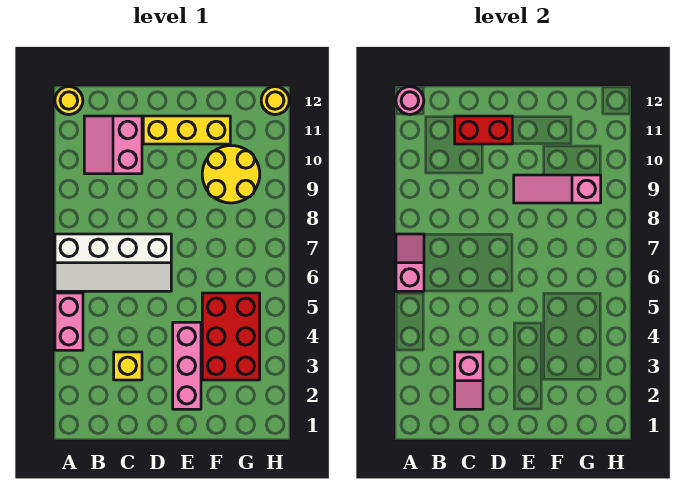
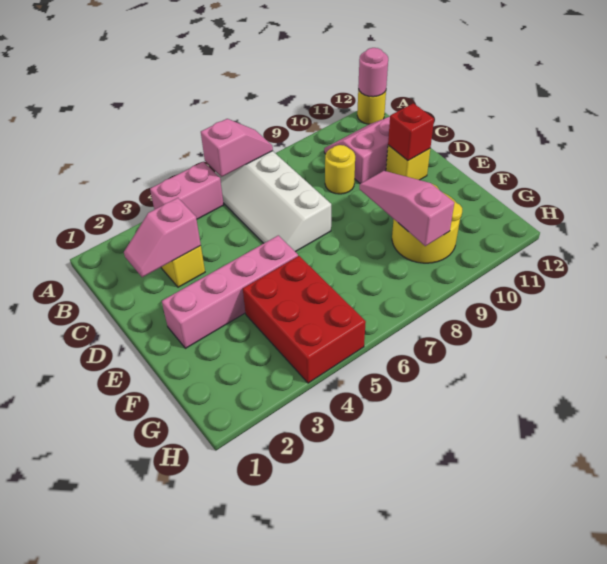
red brick C11:D11 level 2 -> red brick D11 level 2
yellow brick D11:F11 level 1 -> yellow brick D11 level 1
pink brick E2:E4 level 1 -> pink brick E2:E5 level 1
red brick F3:G5 level 1 -> red brick F4:H5 level 1
yellow round brick H12 level 1 -> yellow round brick C9 level 1

